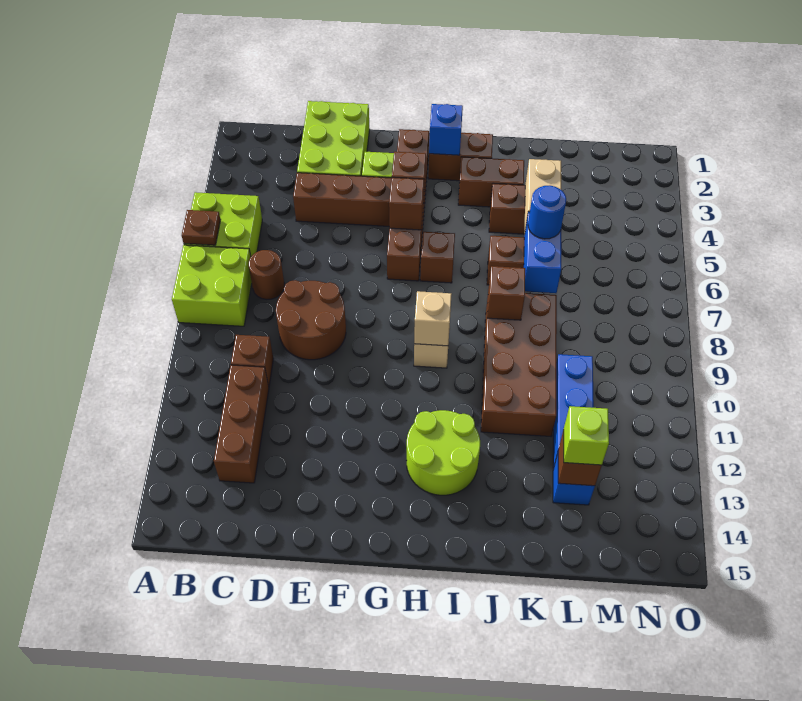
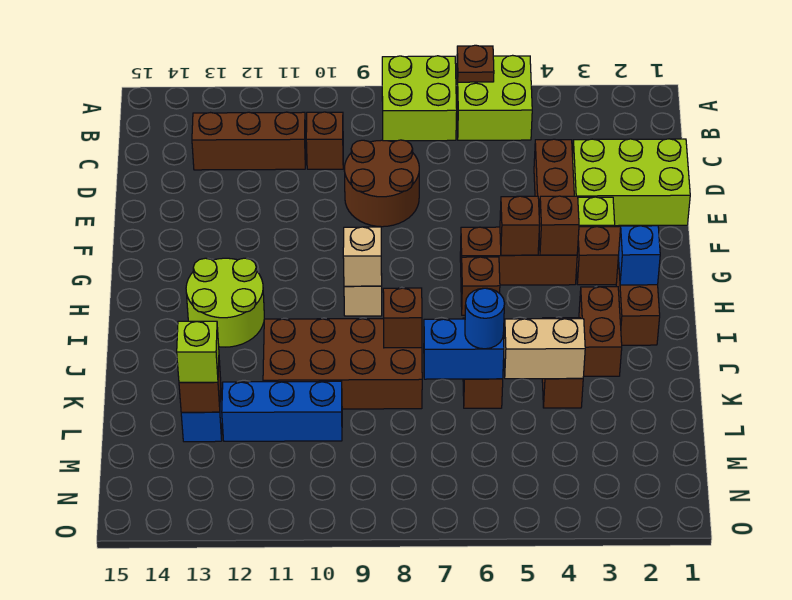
brown round brick C7 level 1 -> none

